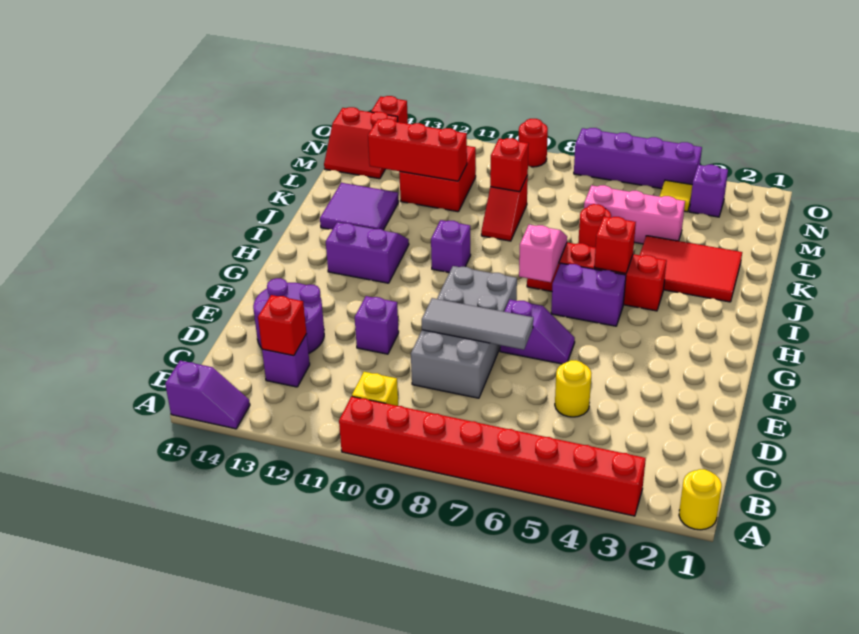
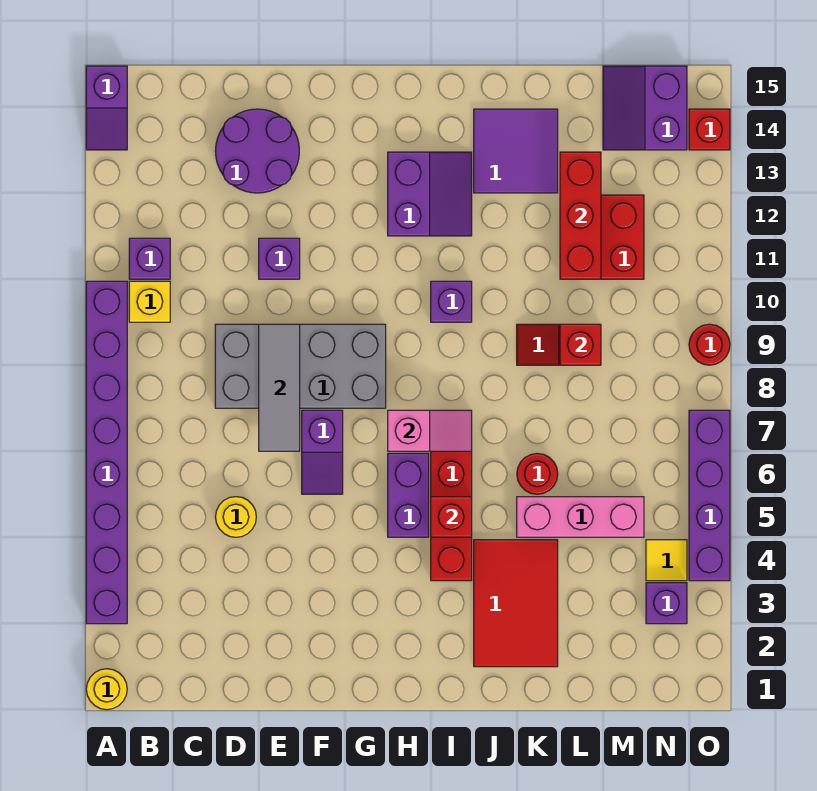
red brick A3:A10 level 1 -> purple brick A3:A10 level 1
purple brick C13 level 1 -> purple brick B11 level 1
red brick C13 level 2 -> none
pink brick L4:L6 level 1 -> pink brick K5:M5 level 1
red slope M14:N15 level 1 top N -> purple slope M14:N15 level 1 top N

